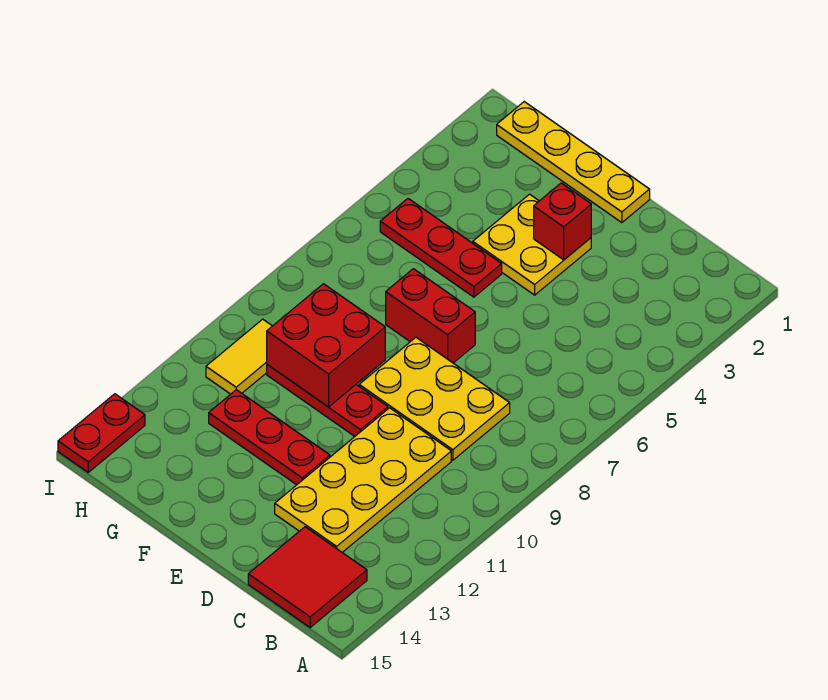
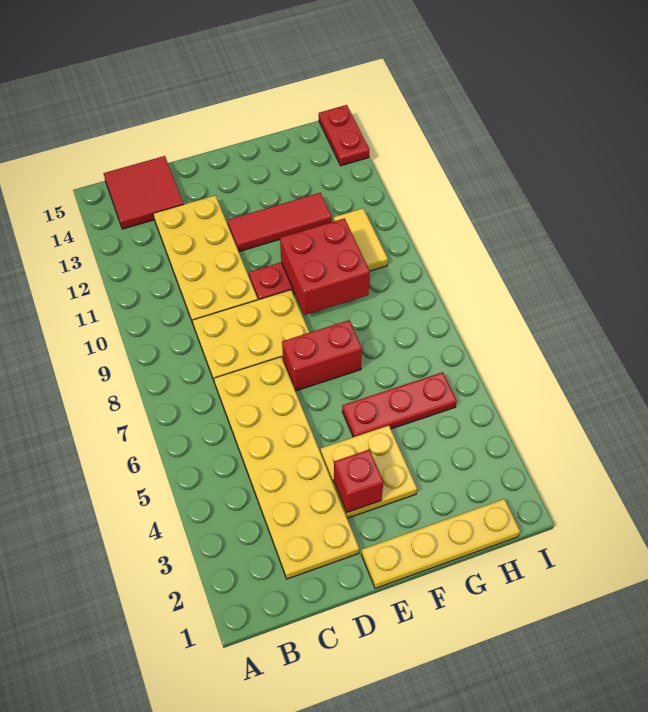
none -> yellow plate C2:D7 level 1
red plate E12:G12 level 1 -> red tile E12:G12 level 1

